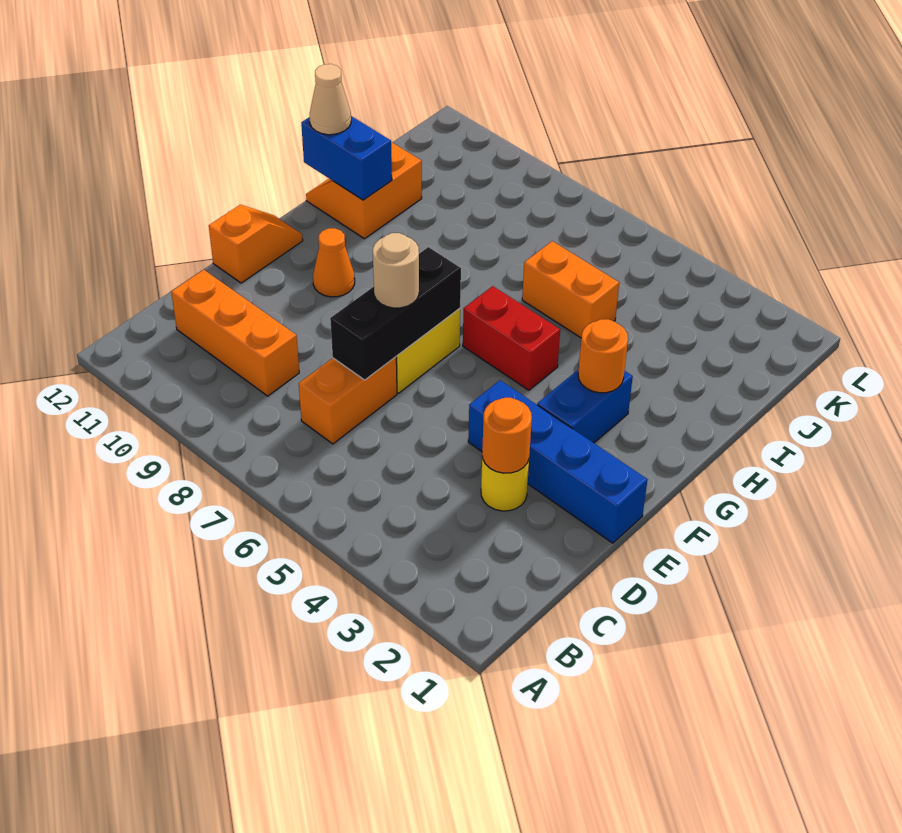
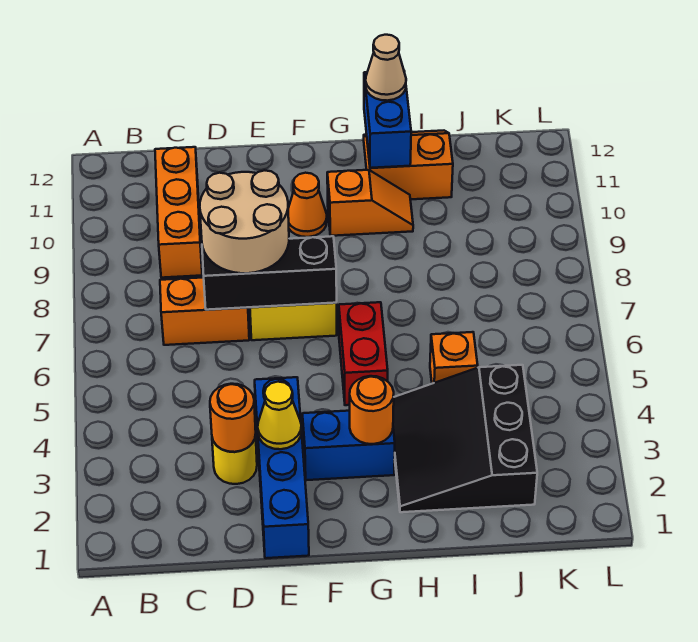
none -> yellow cone E3 level 2
tan round brick E7 level 3 -> tan round brick D7:E8 level 3
orange slope E12:F12 level 1 top E -> orange slope G10:H10 level 1 top G
none -> black slope H2:J4 level 1 top J
orange brick I5:I6 level 1 -> orange brick I5 level 1

